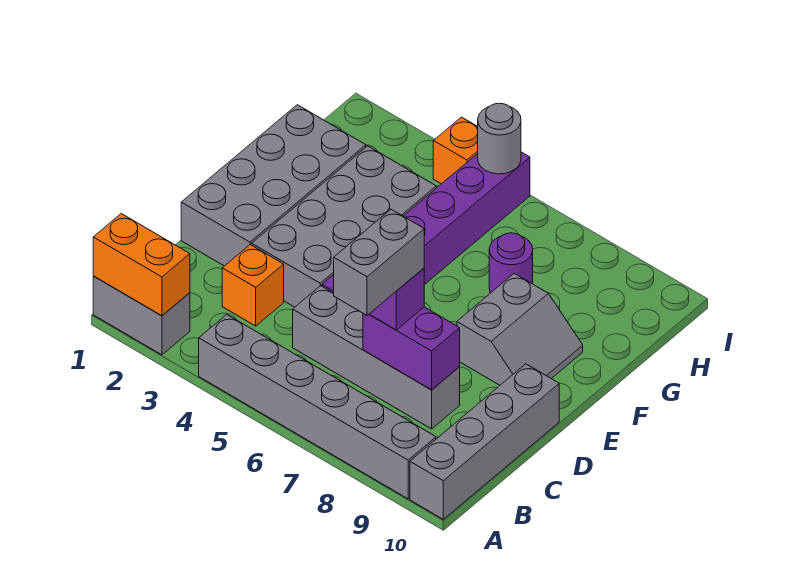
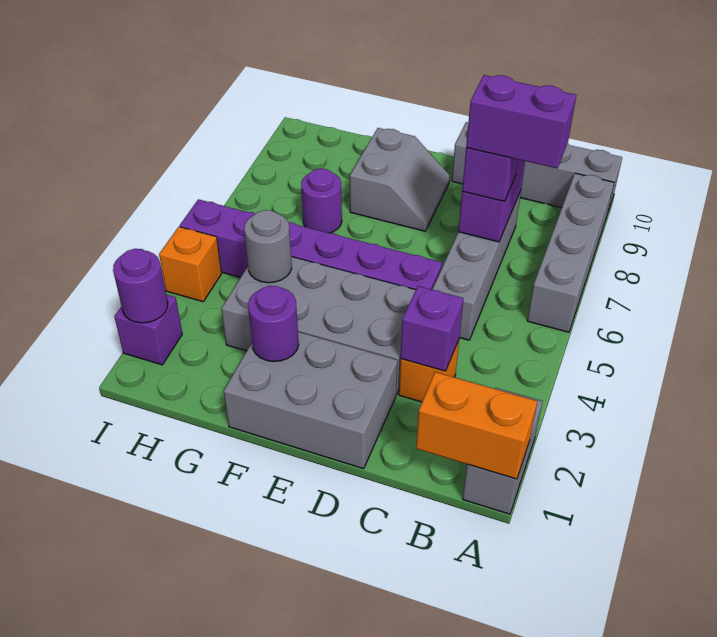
orange brick A1:A2 level 2 -> orange brick A1:B1 level 2
grey brick A4:A9 level 1 -> grey brick A6:A9 level 1
grey brick B7:C7 level 4 -> purple brick B7:C7 level 4
none -> purple brick C3 level 2
grey brick D1:G2 level 1 -> grey brick D1:F2 level 1
grey slope E8:F9 level 1 top 8 -> grey slope E8:F9 level 1 top F
none -> purple round brick F2 level 2
none -> purple brick I2 level 1
none -> purple round brick I2 level 2
grey round brick I5 level 2 -> grey round brick G4 level 2

